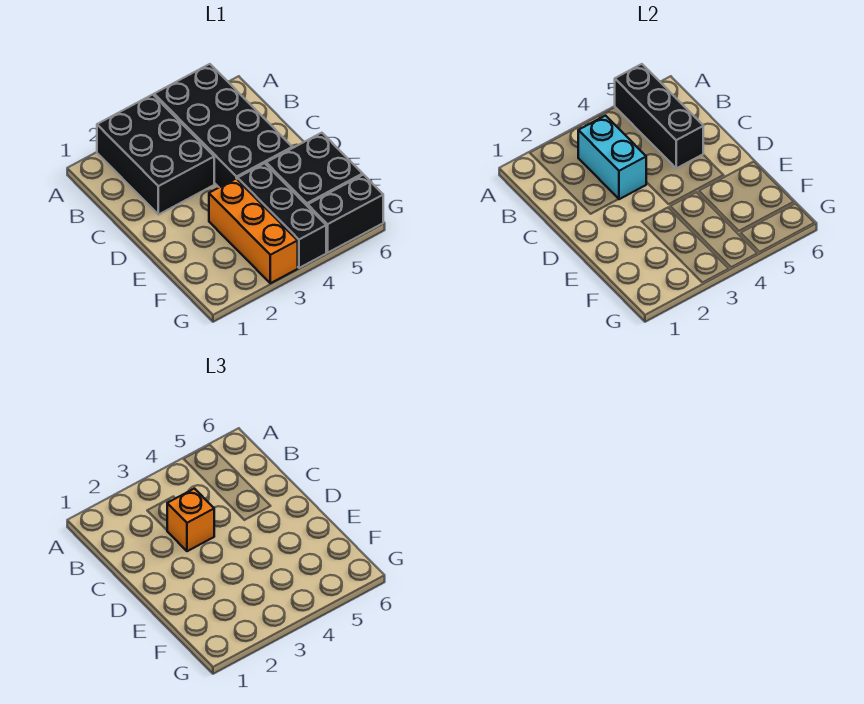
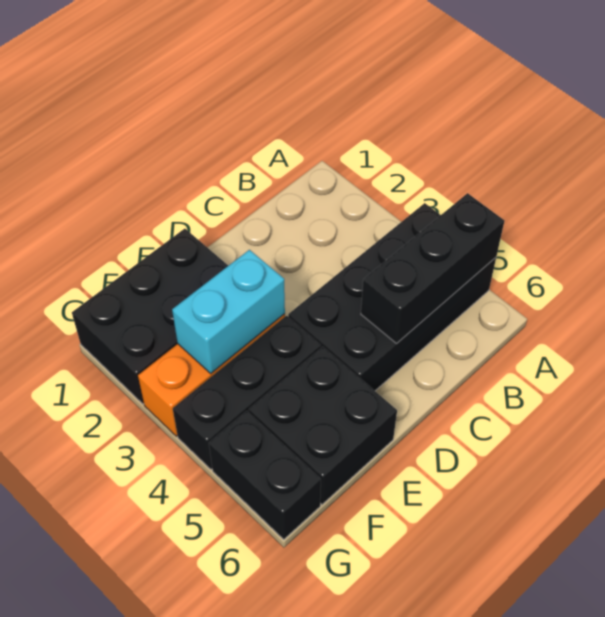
black brick A2:C3 level 1 -> black brick E1:G2 level 1
cyan brick B3:C3 level 2 -> cyan brick E3:F3 level 2
orange brick C3 level 3 -> none

